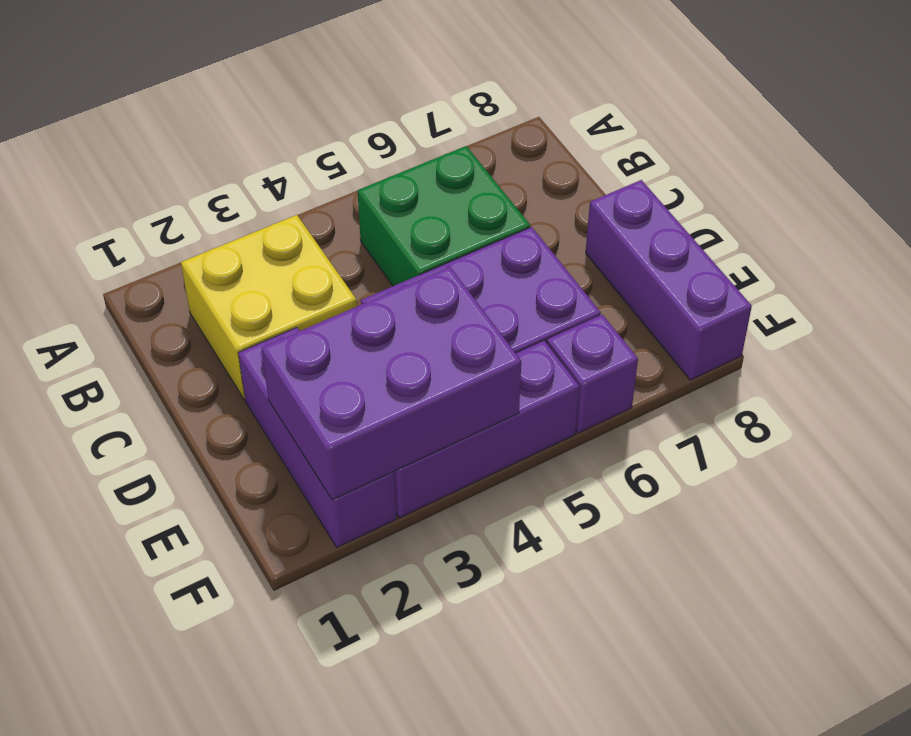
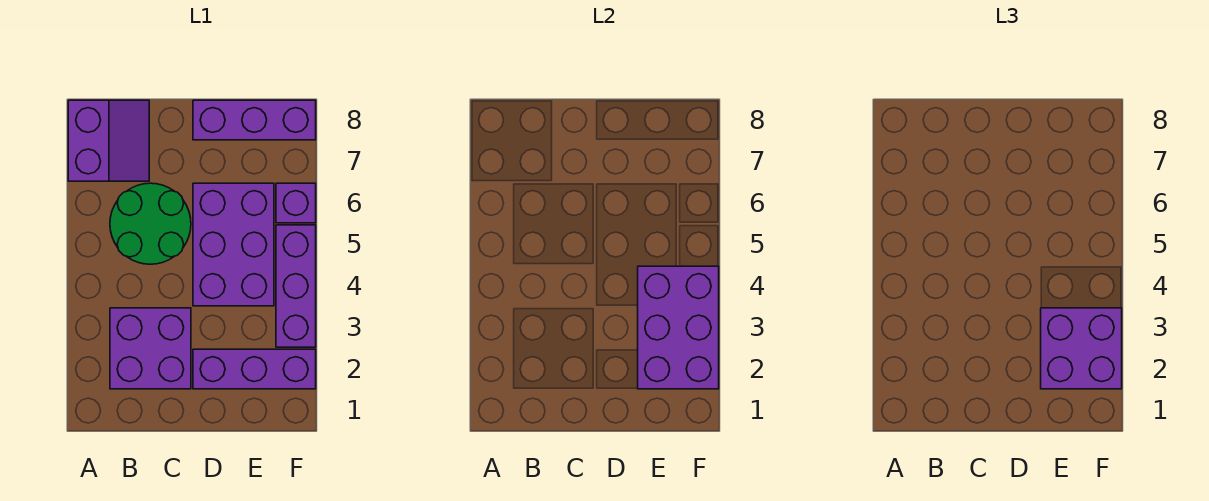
none -> purple slope A7:B8 level 1 top A
yellow brick B2:C3 level 1 -> purple brick B2:C3 level 1
green brick B5:C6 level 1 -> green round brick B5:C6 level 1
none -> purple brick E2:F3 level 3

